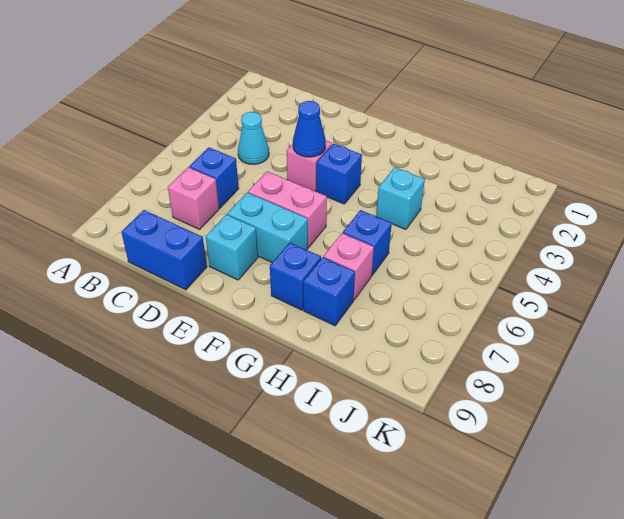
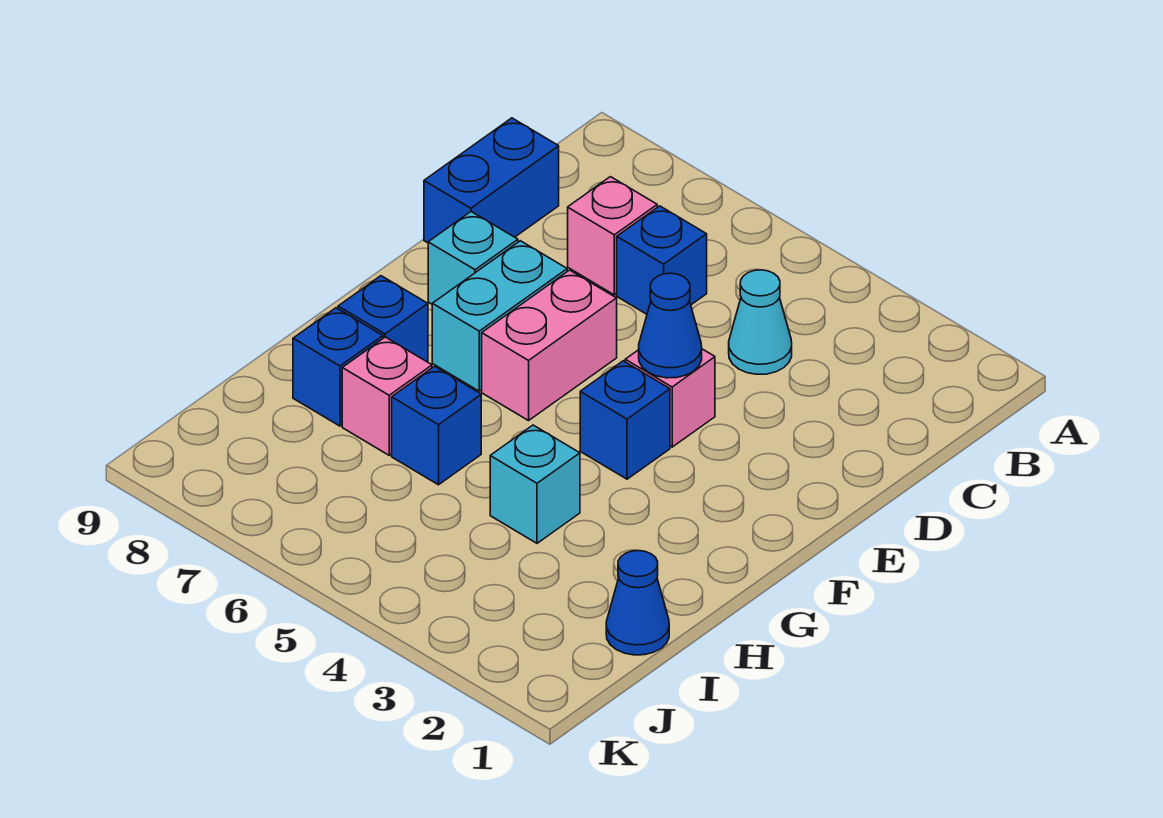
none -> blue cone I1 level 1

